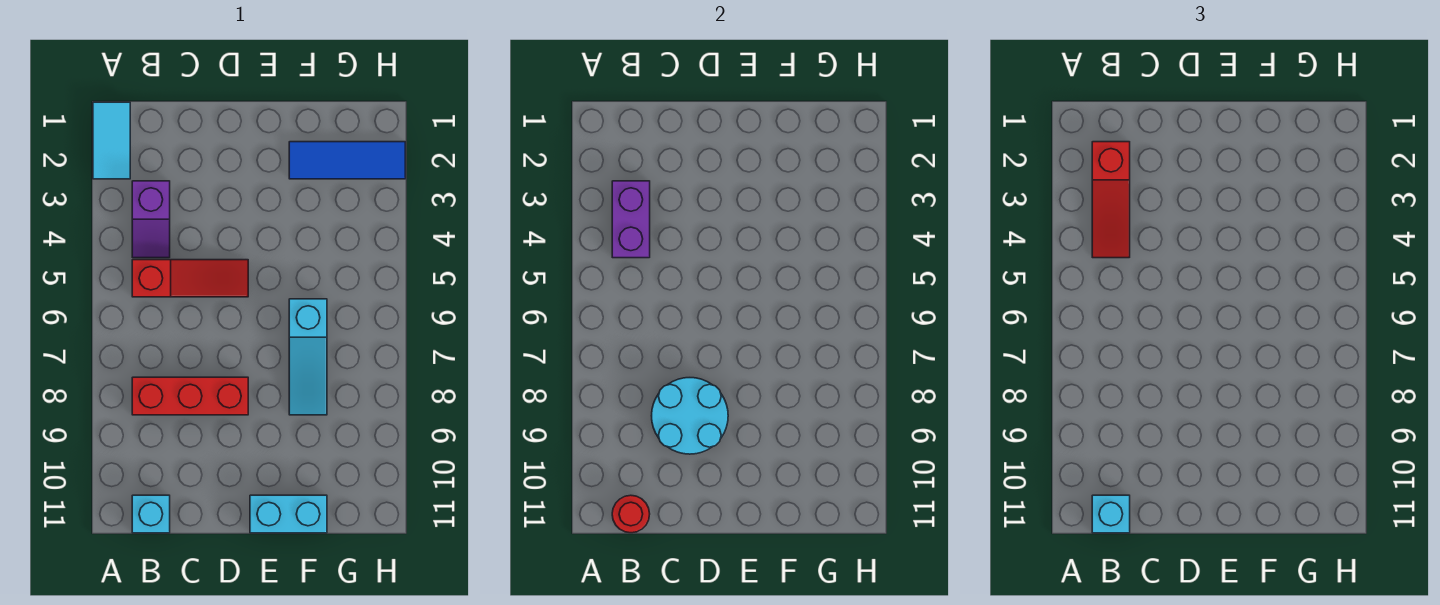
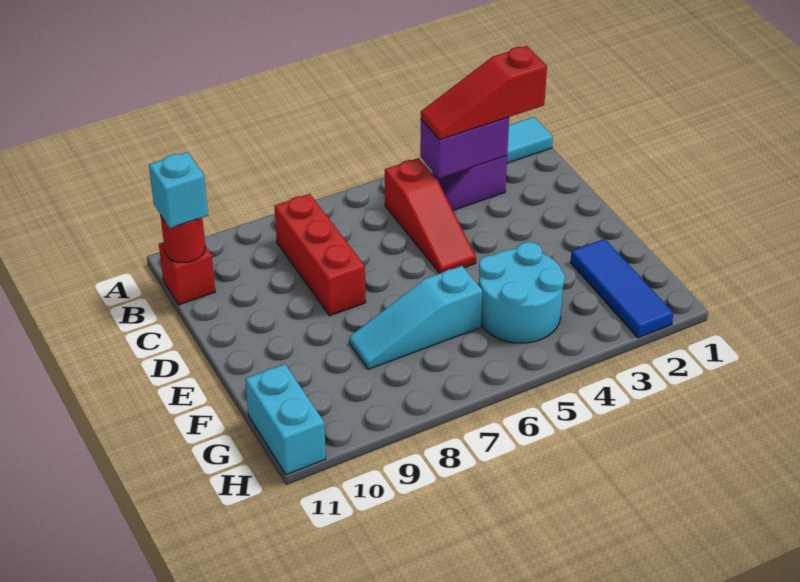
cyan brick B11 level 1 -> red brick B11 level 1
cyan round brick C8:D9 level 2 -> cyan round brick F4:G5 level 1
cyan brick E11:F11 level 1 -> cyan brick G11:H11 level 1

